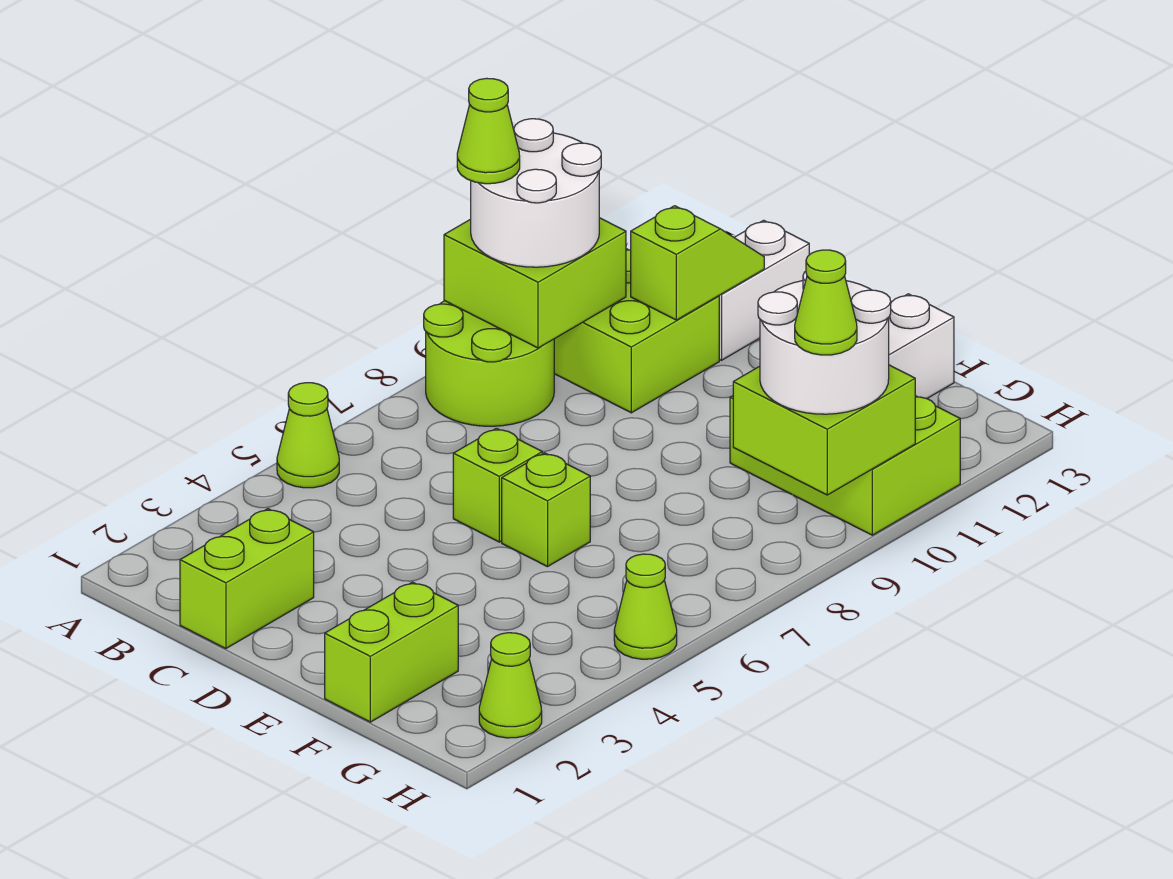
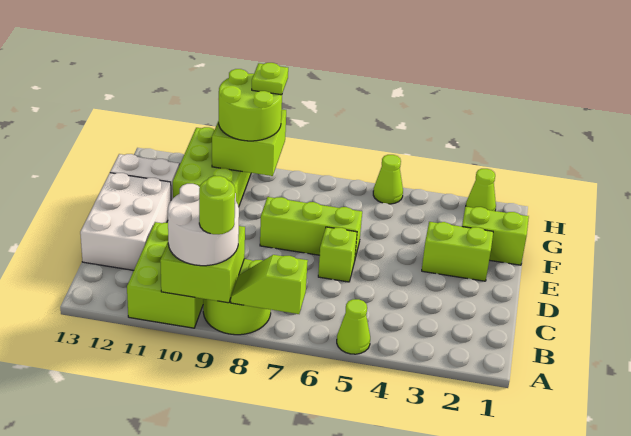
lime cone A9 level 4 -> lime round brick A9 level 4
lime brick C1:C2 level 1 -> lime brick E2:E3 level 1
lime slope C11:C12 level 2 top 11 -> lime slope A7:A8 level 2 top 7
white brick C12:C13 level 1 -> white brick C12:E13 level 1
lime brick E6 level 1 -> lime brick E6:E8 level 1
white round brick G9:H10 level 3 -> lime round brick G9:H10 level 3
lime cone H9 level 4 -> lime plate H9 level 4

